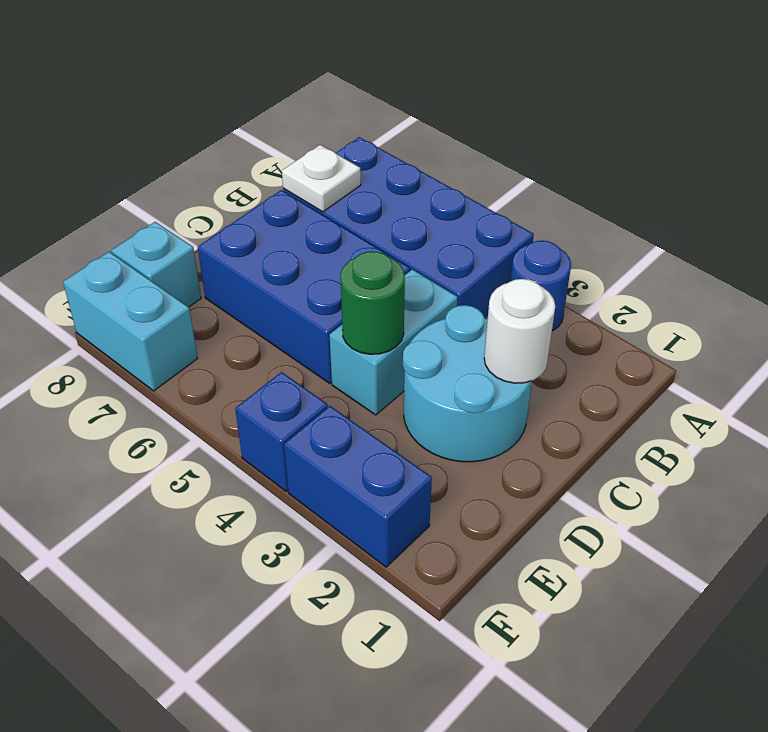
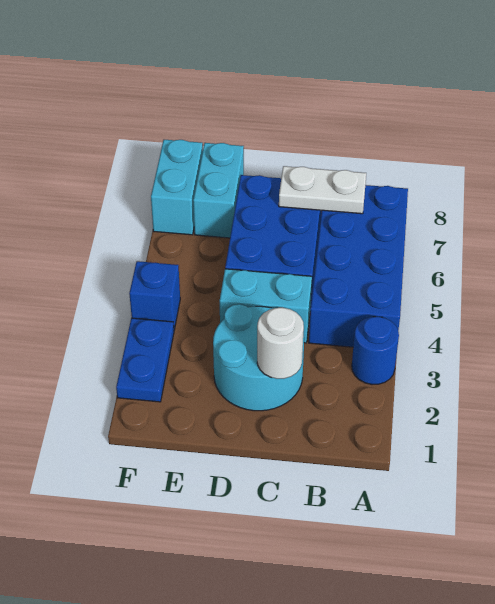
white plate B7 level 2 -> white plate B7:C7 level 2
green round brick D4 level 2 -> none
cyan brick E8 level 1 -> cyan brick E7:E8 level 1
blue brick F2:F3 level 1 -> blue plate F2:F3 level 1

